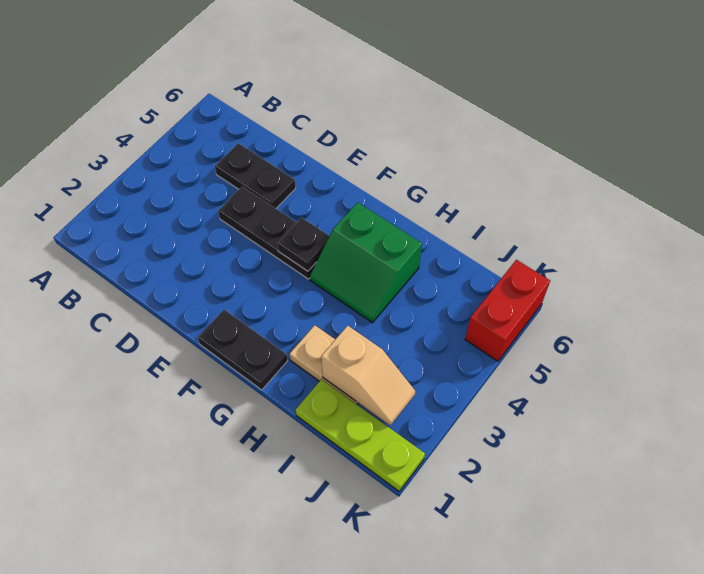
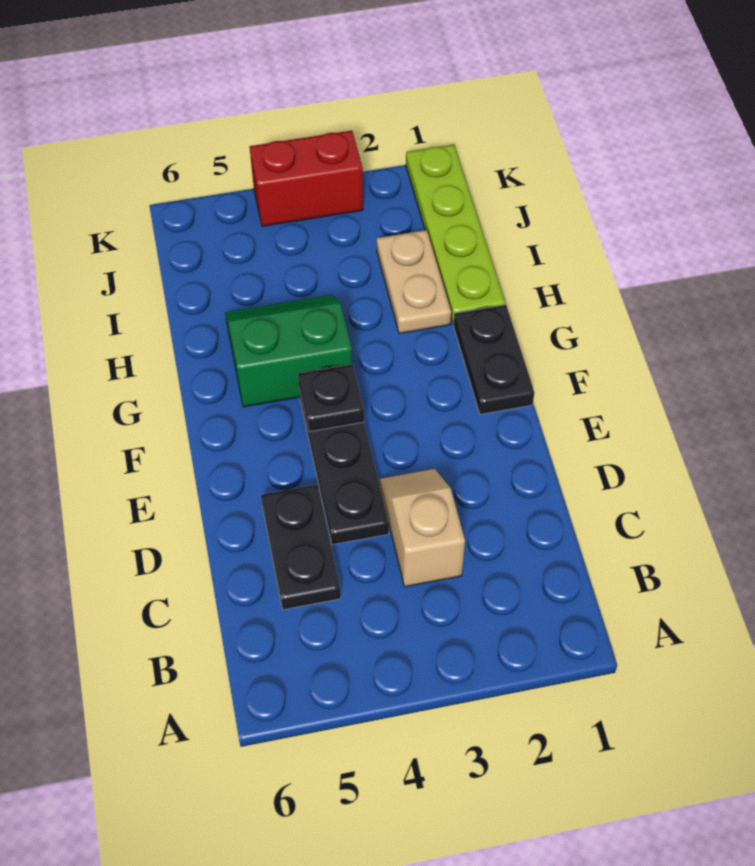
green slope G4:H5 level 1 top 5 -> green slope G4:H5 level 1 top G
lime plate I1:K1 level 1 -> lime plate H1:K1 level 1
tan slope I2:J2 level 2 top I -> tan slope C3:D3 level 1 top C
red brick K5:K6 level 1 -> red brick K3:K4 level 1

